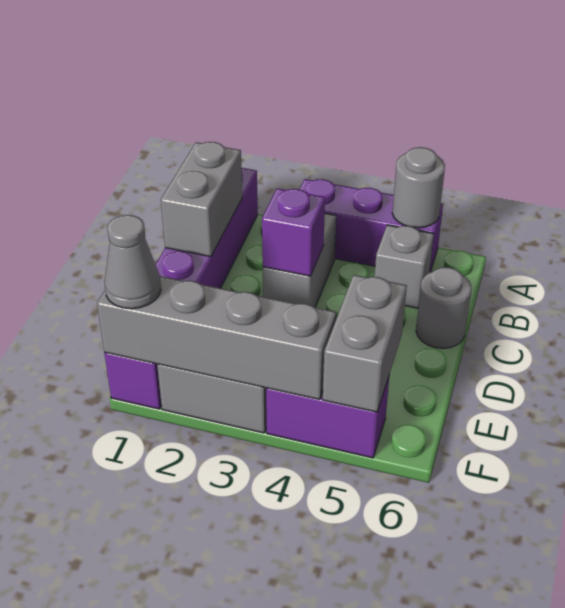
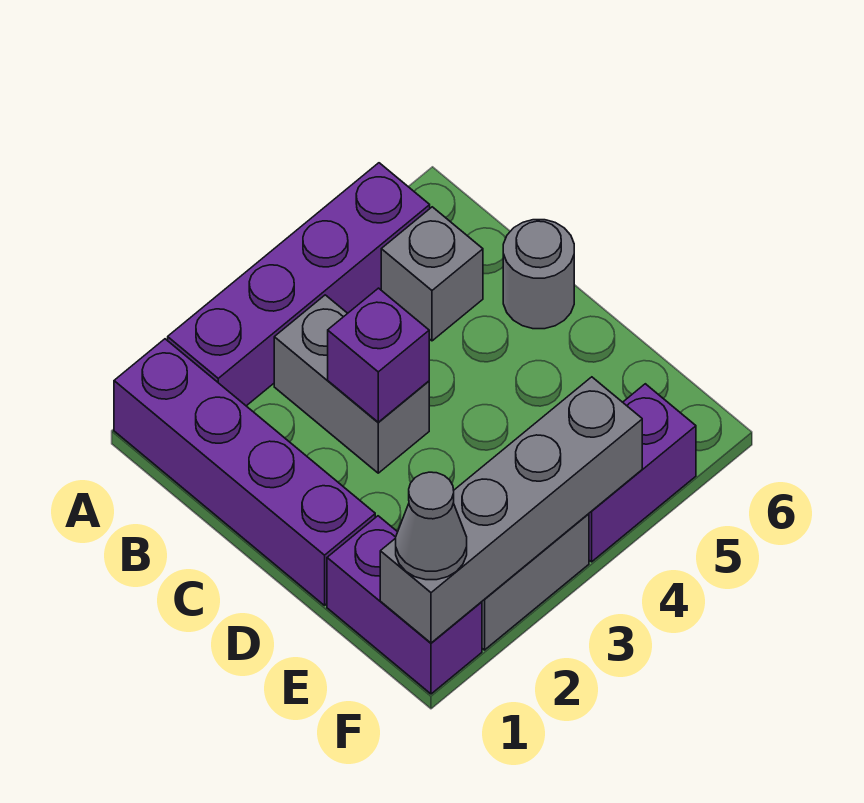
purple brick A3:A5 level 1 -> purple brick A2:A5 level 1
grey round brick A5 level 2 -> none
grey brick B1:C1 level 2 -> none
grey brick E5:F5 level 2 -> none

